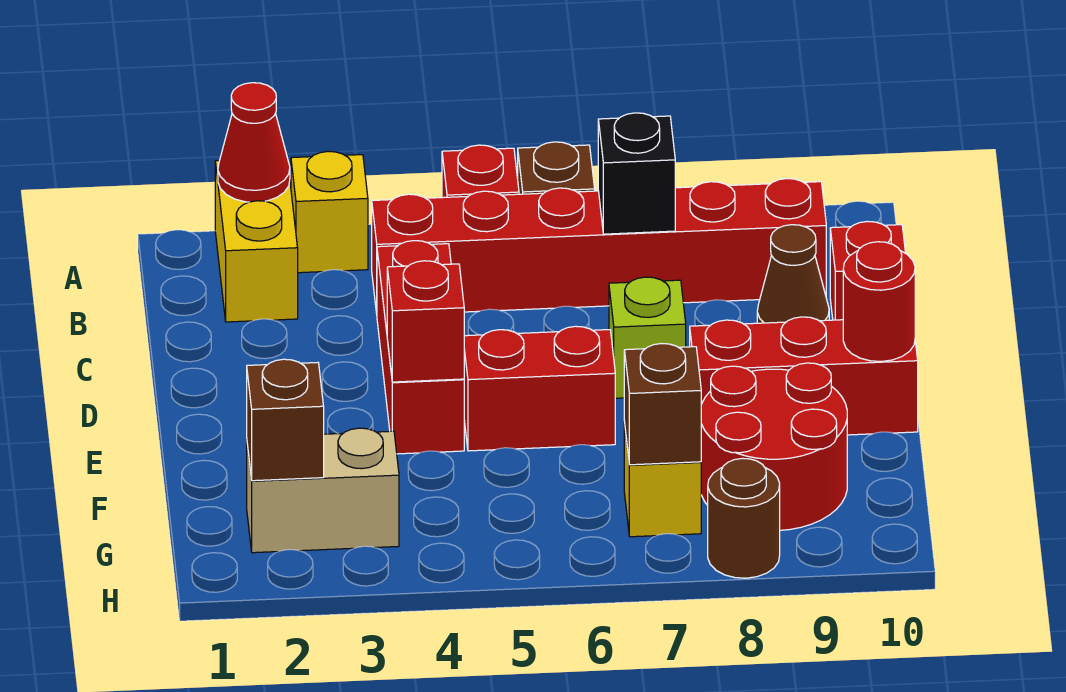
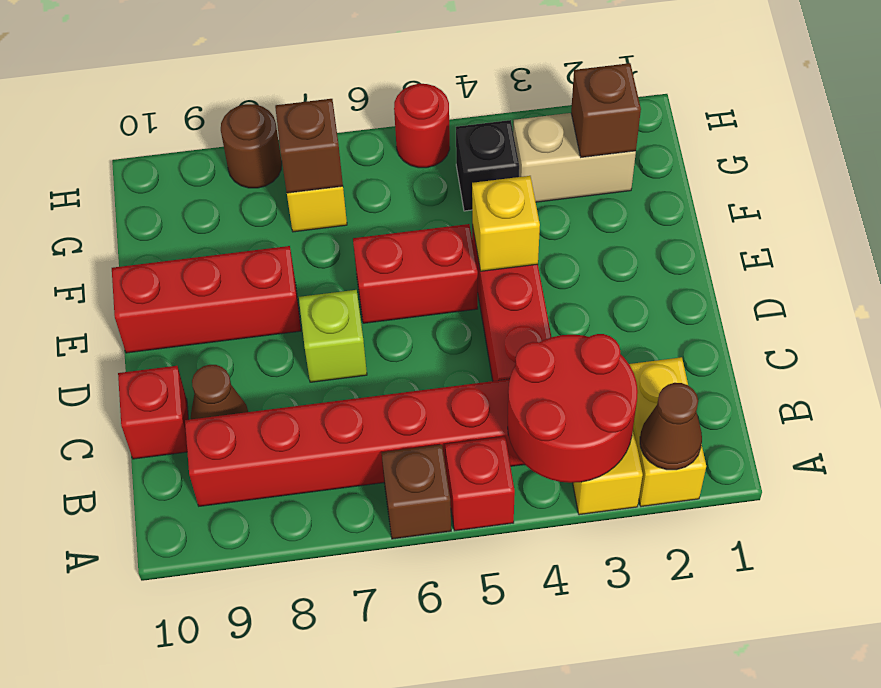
red cone A2 level 2 -> brown cone A2 level 2
black brick B7 level 2 -> black brick G4 level 1
red brick E4 level 2 -> yellow brick E4 level 2
red round brick E10 level 2 -> red round brick H5 level 1
red round brick F8:G9 level 1 -> red round brick A3:B4 level 2

